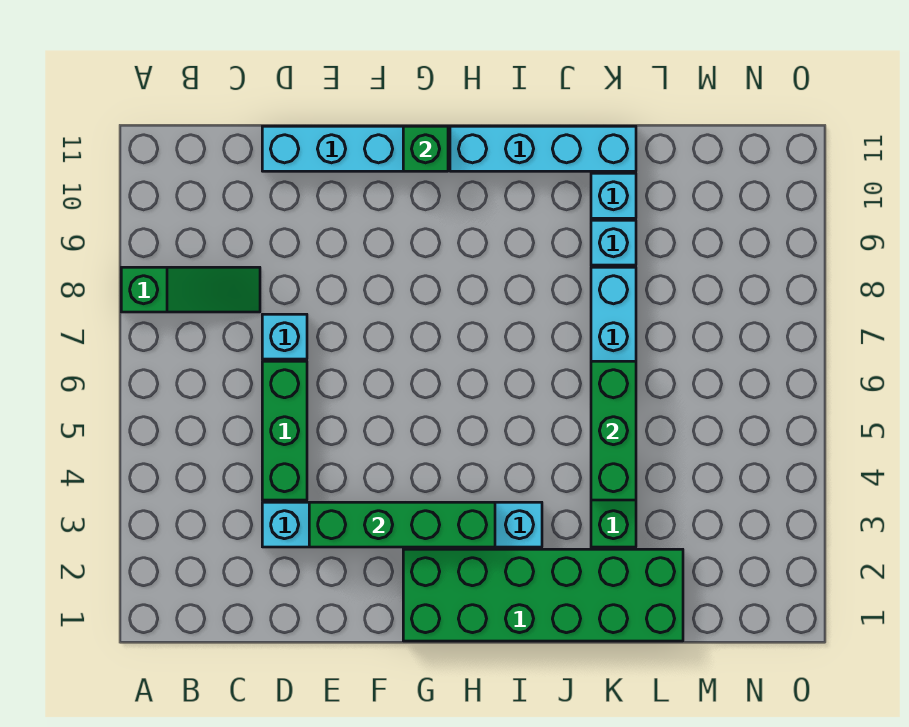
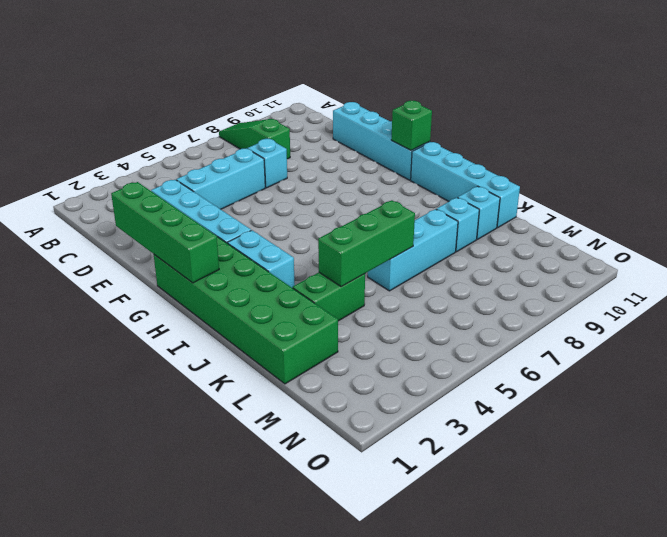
green slope A8:C8 level 1 top A -> green slope A8:C8 level 1 top C
green brick D4:D6 level 1 -> cyan brick D4:D6 level 1
green brick E3:H3 level 2 -> green brick E1:H1 level 2

